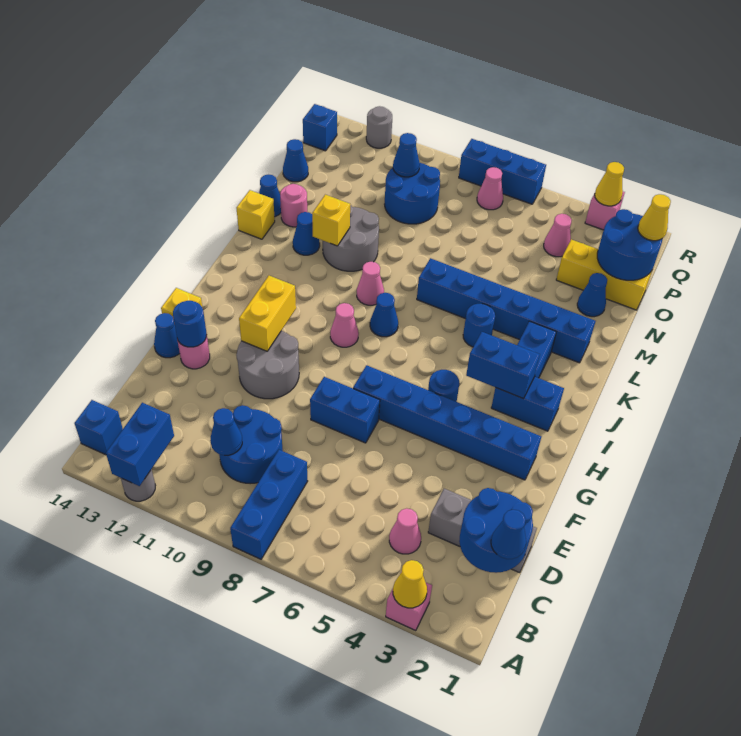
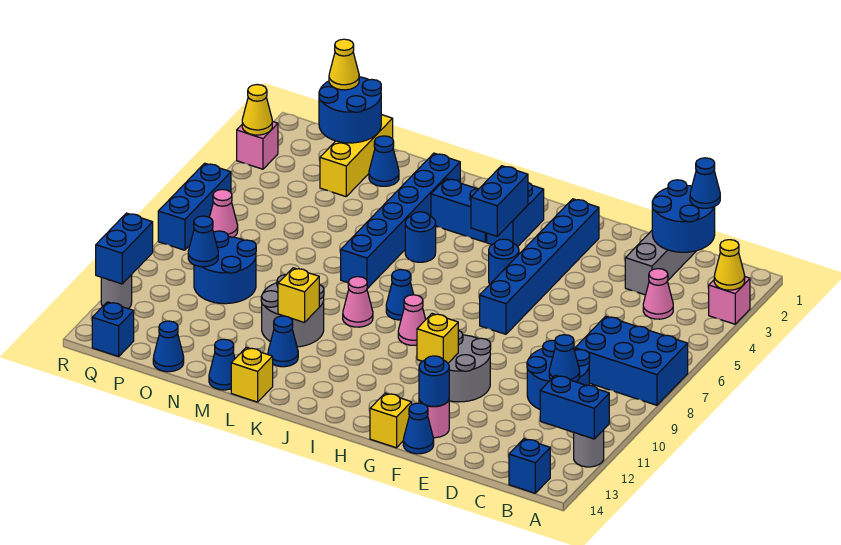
blue brick A8:C8 level 1 -> blue brick A7:C8 level 1
blue brick F7:F8 level 1 -> blue brick R11:R12 level 2
yellow brick G11:H11 level 2 -> yellow brick G11 level 2
pink round brick M13 level 1 -> none
pink cone P4 level 1 -> none

